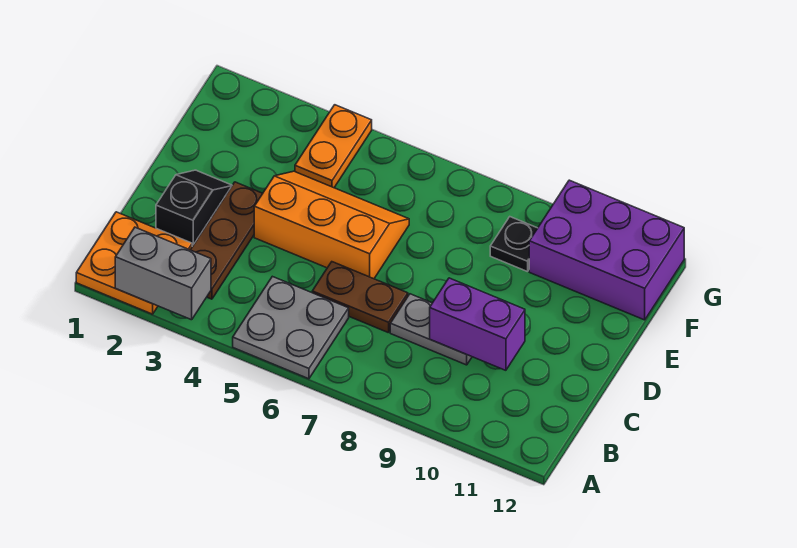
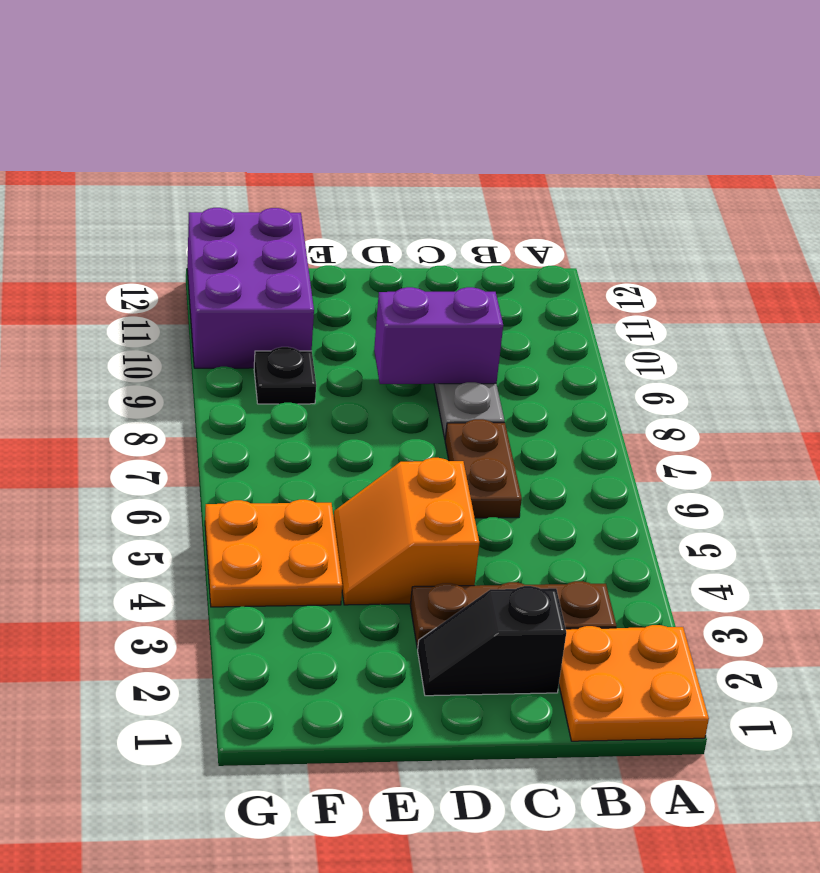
grey brick A2:A3 level 2 -> none
grey plate A5:B6 level 1 -> none
purple brick C9:C10 level 2 -> purple brick C9:D9 level 2
orange slope D4:E6 level 1 top D -> orange slope D4:E5 level 1 top D
orange plate F4:G4 level 1 -> orange plate F4:G5 level 1

